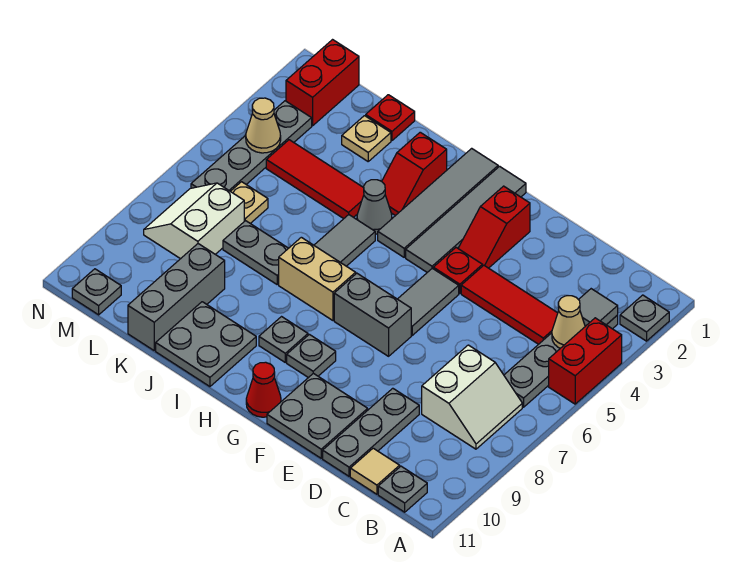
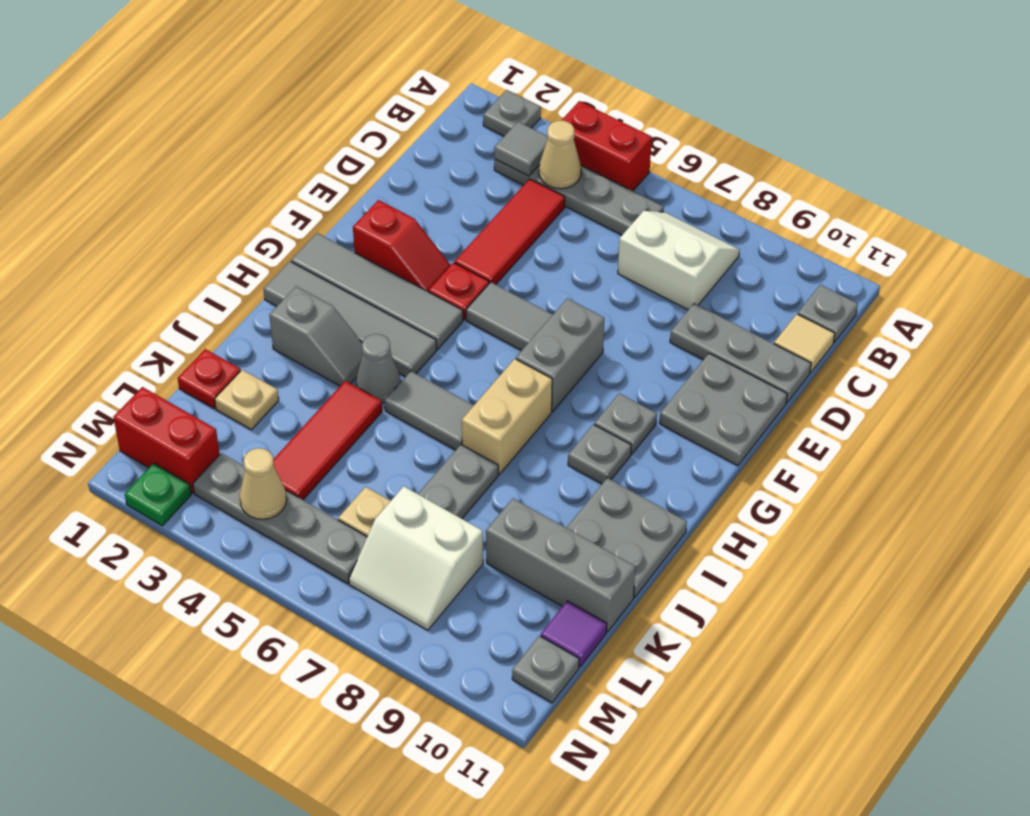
red cone G11 level 1 -> none
red slope I2:I3 level 1 top 2 -> grey slope I2:I3 level 1 top 2
none -> purple tile L11 level 1
none -> green plate N2 level 1

